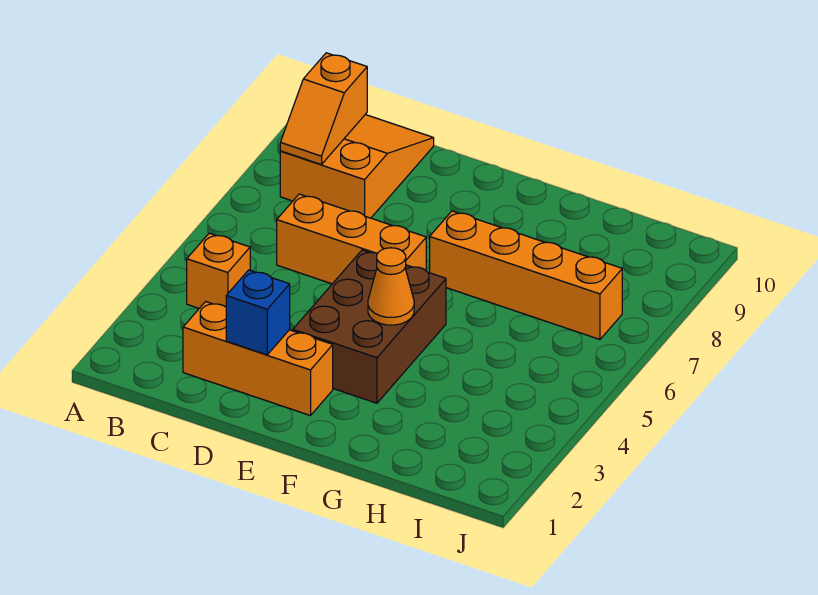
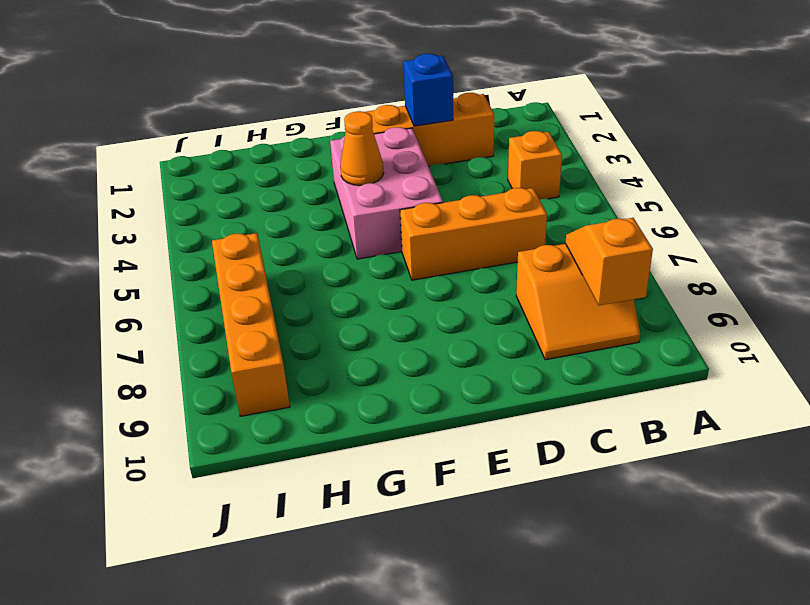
orange slope B8:C10 level 1 top 8 -> orange slope B8:C9 level 1 top 8
brown brick E3:F5 level 1 -> pink brick E3:F5 level 1
orange brick F7:I7 level 1 -> orange brick I6:I9 level 1

